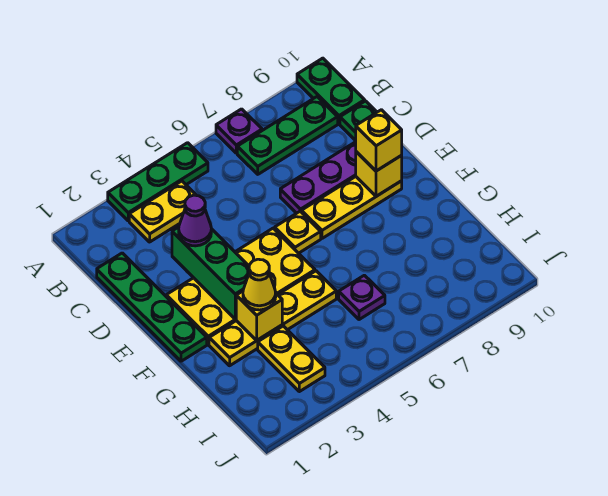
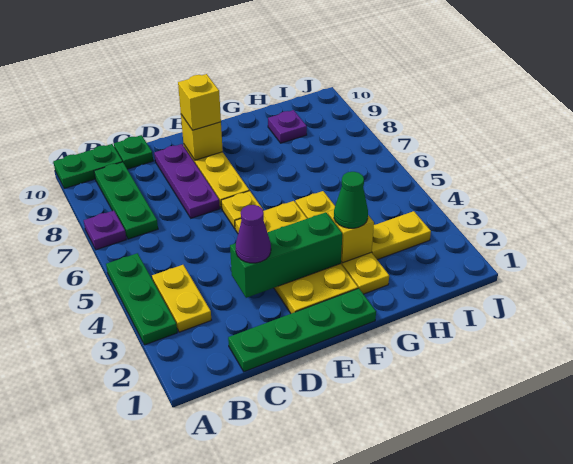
yellow cone G3 level 3 -> green cone G3 level 3
purple plate H6 level 1 -> purple plate H9 level 1

